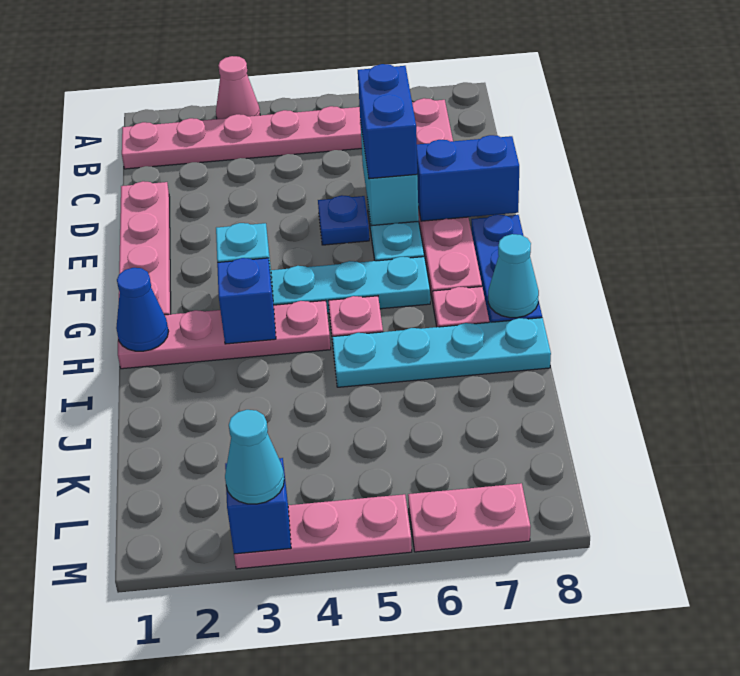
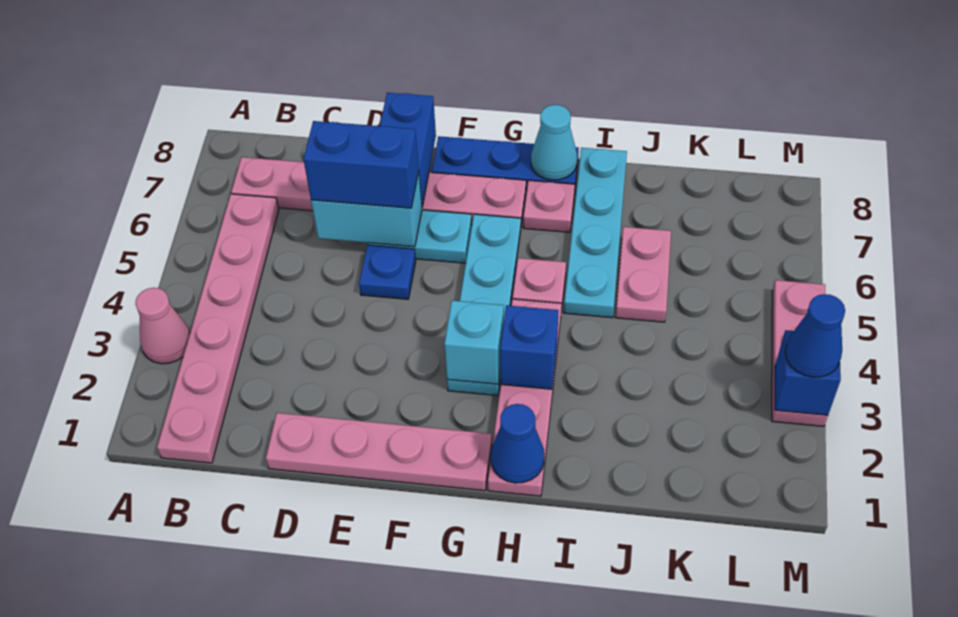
cyan cone M3 level 3 -> blue cone M3 level 3
pink plate M6:M7 level 1 -> pink plate J5:J6 level 1

